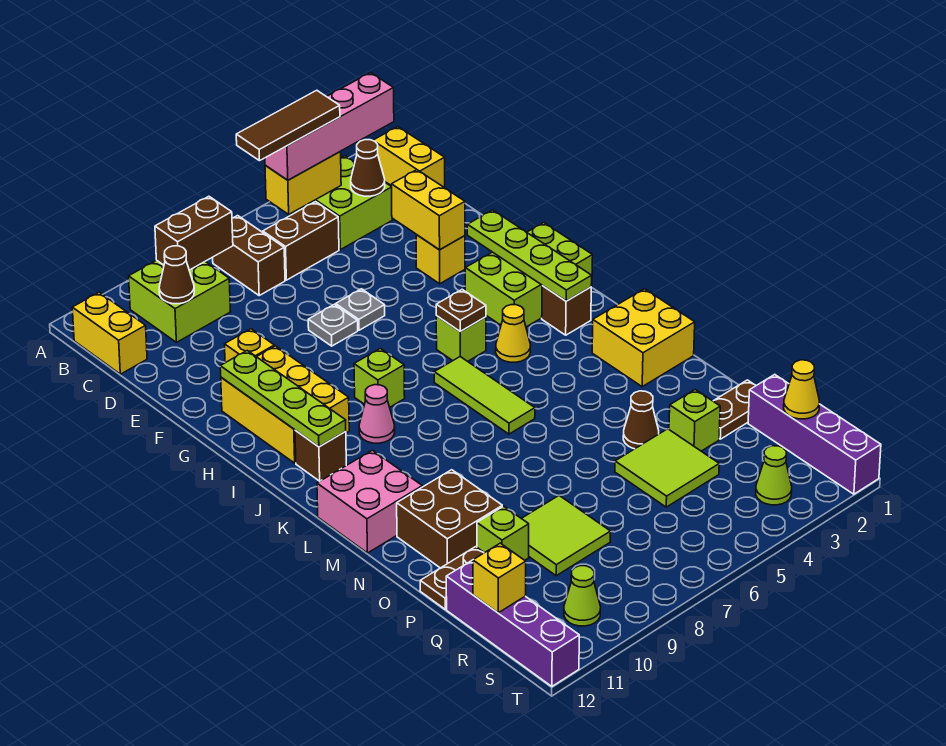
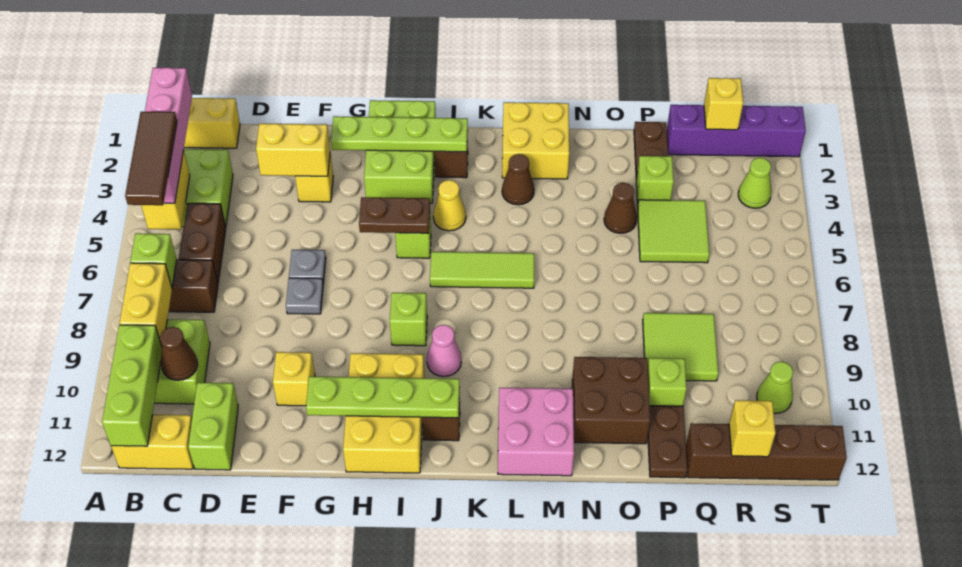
none -> lime brick B7 level 2
brown brick B8:B9 level 2 -> yellow brick B8:B9 level 2
none -> lime brick B10:B12 level 2
brown cone C3 level 2 -> brown cone L3 level 1
none -> lime brick D11:D12 level 1
yellow brick G10:I11 level 1 -> yellow brick H10:I12 level 1
brown plate I5 level 2 -> brown plate H5:I5 level 2
purple brick Q12:T12 level 1 -> brown brick Q12:T12 level 1
yellow cone R1 level 2 -> yellow brick R1 level 2

